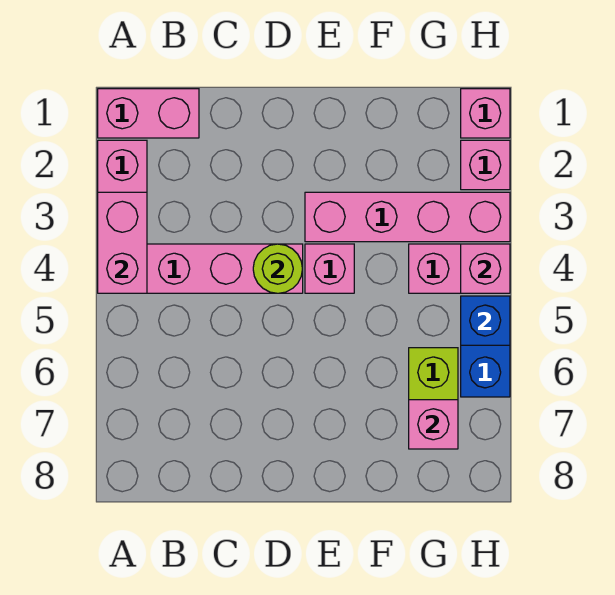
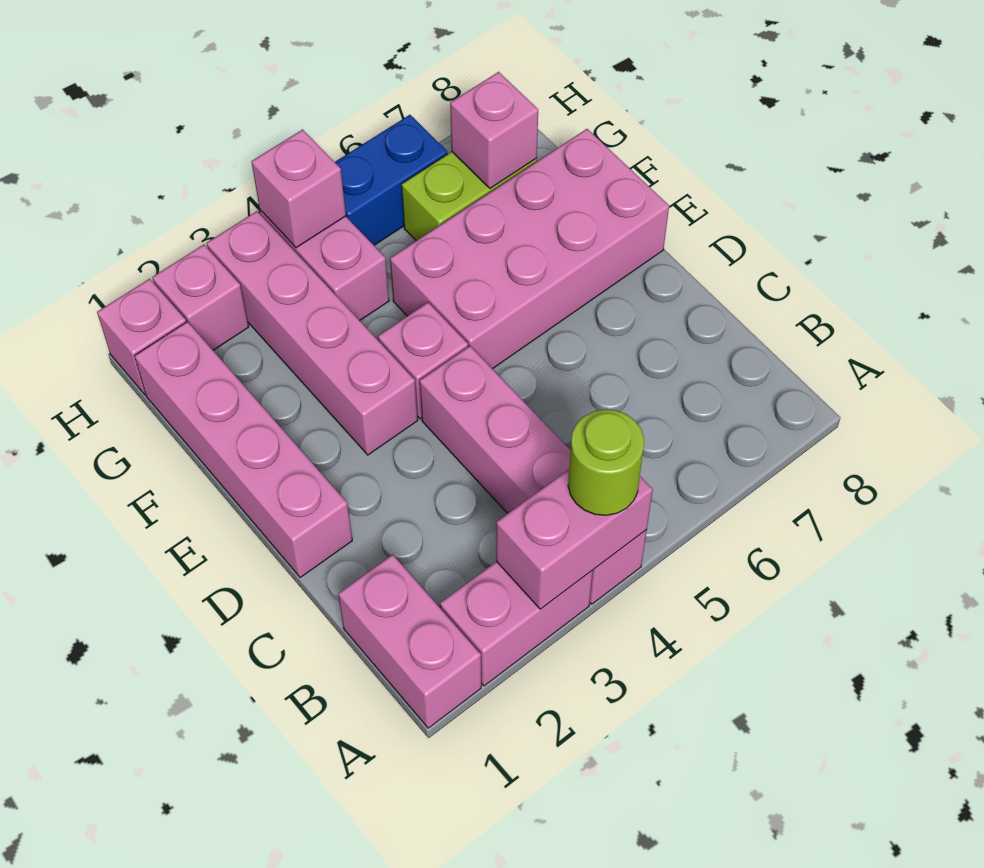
none -> pink brick D1:G1 level 1
lime round brick D4 level 2 -> lime round brick A4 level 3
none -> pink brick E5:F8 level 1
blue brick H5 level 2 -> none

